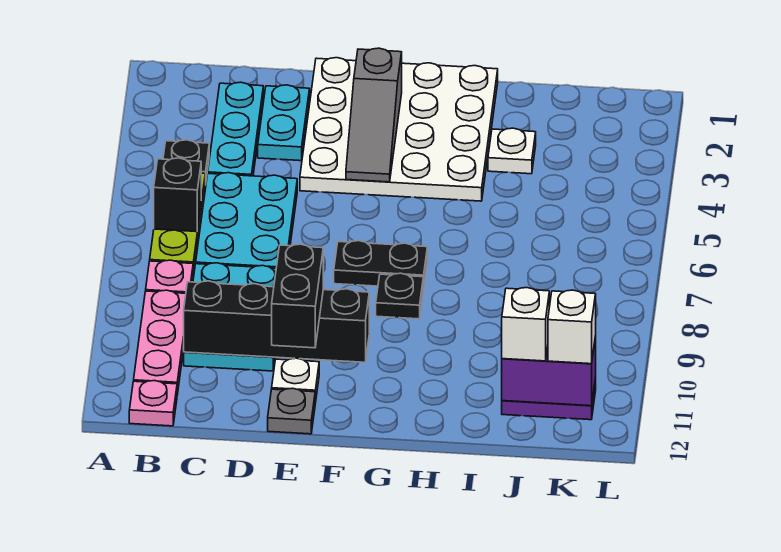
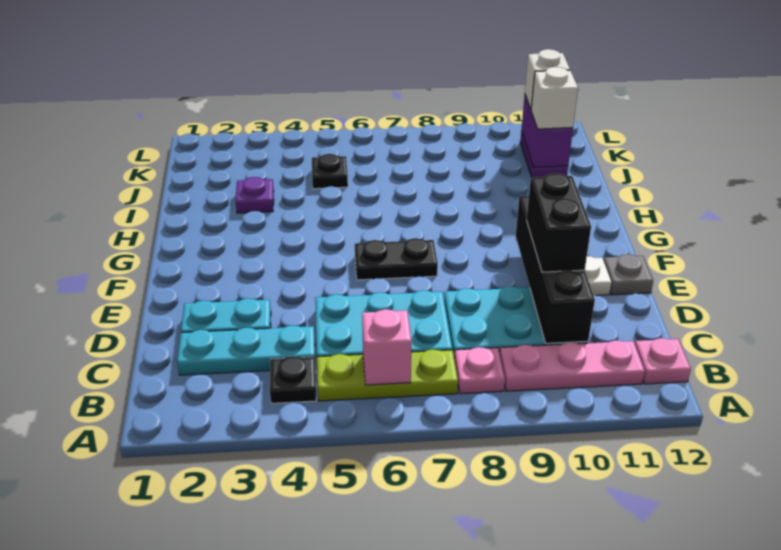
black brick B6 level 2 -> pink brick B6 level 2
white plate E1:H4 level 1 -> none
black brick E10:E11 level 3 -> black brick D10:E10 level 3
grey slope F2:F4 level 2 top 2 -> none
black plate F7:G7 level 1 -> black plate F6:F7 level 1
black plate G8 level 1 -> black plate J5 level 1
white plate I3 level 1 -> purple plate I3 level 1

